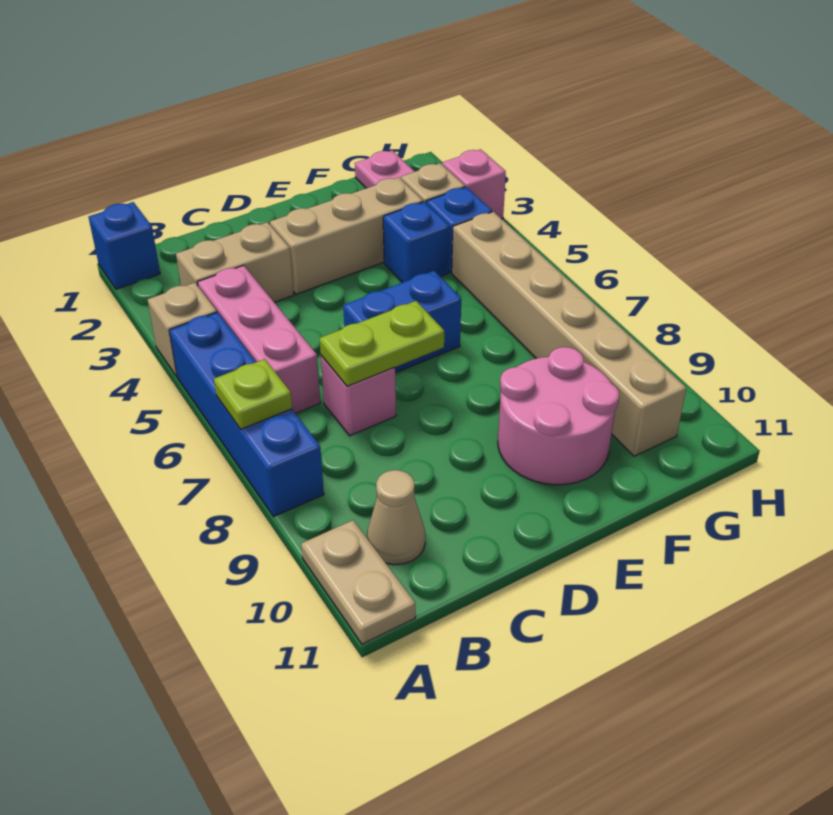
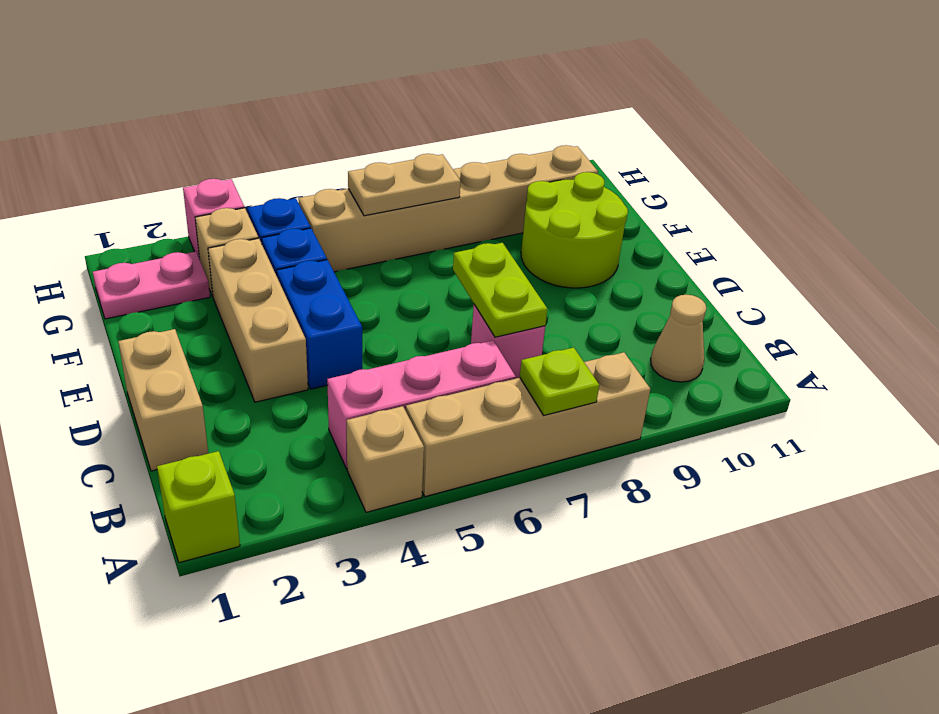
blue brick A1 level 1 -> lime brick A1 level 1
blue brick A5:A8 level 1 -> tan brick A5:A8 level 1
tan plate A10:A11 level 1 -> tan plate G6:G7 level 2
tan brick B3:C3 level 1 -> tan brick C1:D1 level 1
blue brick D6:E6 level 1 -> blue brick D4:E4 level 1
pink round brick E9:F10 level 1 -> lime round brick E9:F10 level 1

